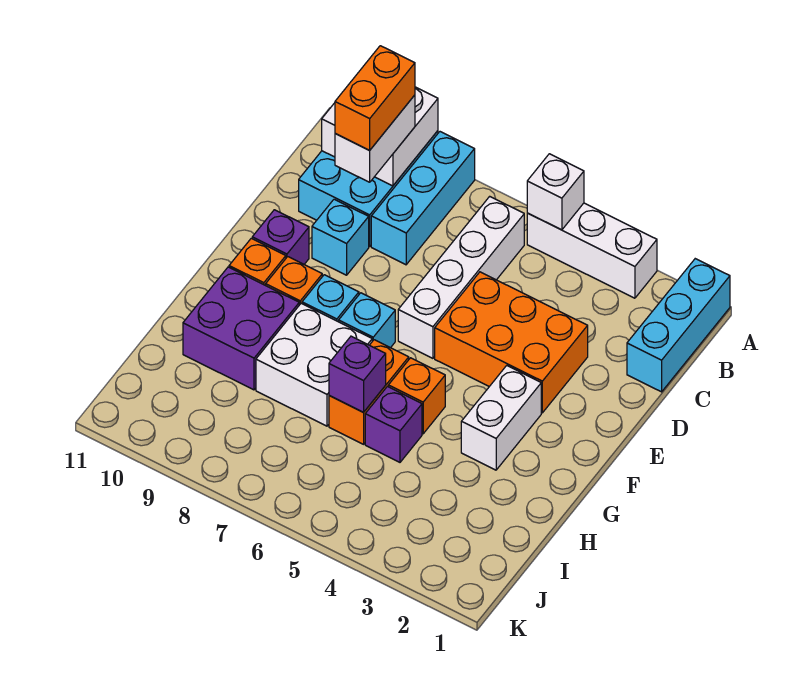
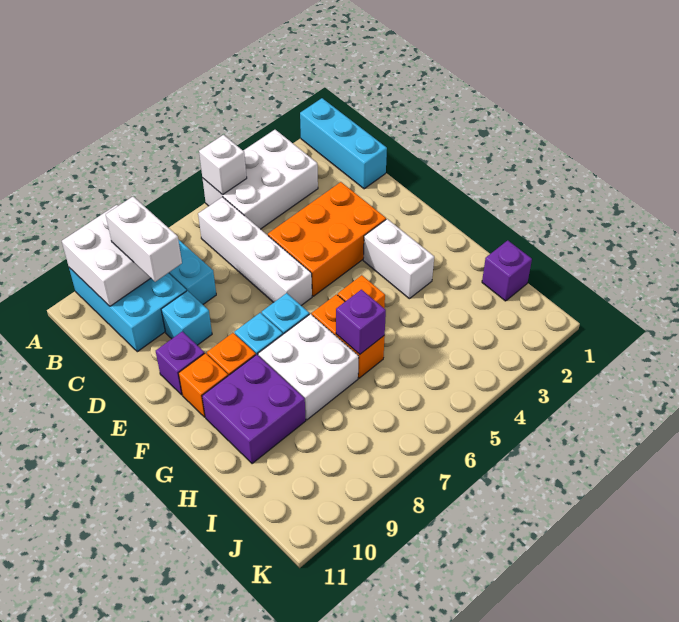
white brick A3:A5 level 1 -> white brick A3:B5 level 1
orange brick B9:C9 level 4 -> none
purple brick H5 level 1 -> purple brick I1 level 1

